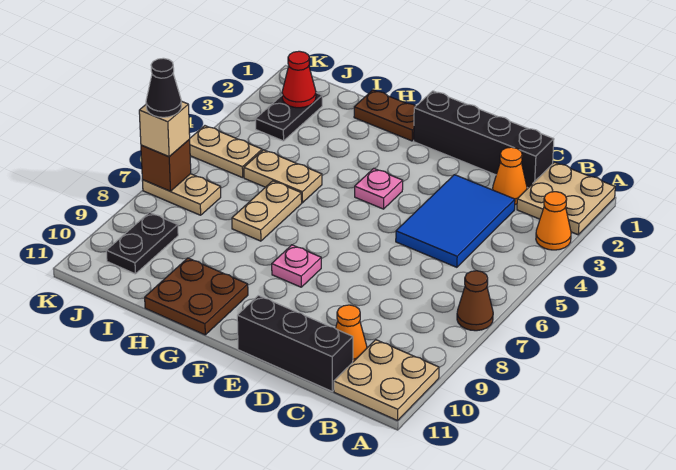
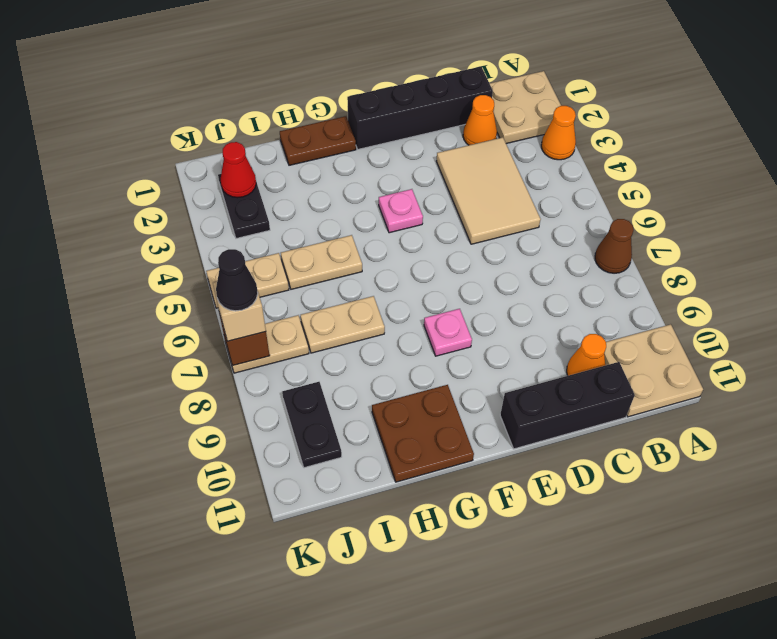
blue tile C3:D5 level 1 -> tan tile C3:D5 level 1
tan plate H6:H7 level 1 -> tan plate H7:I7 level 1

